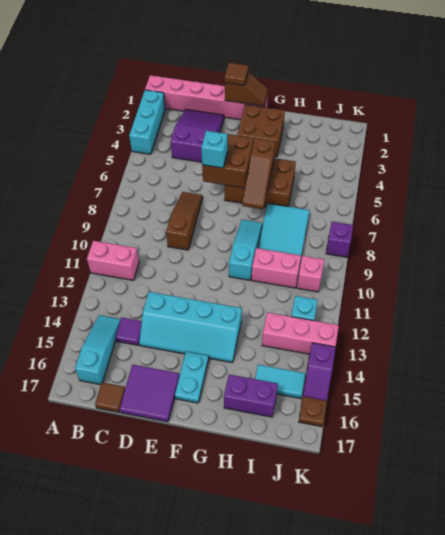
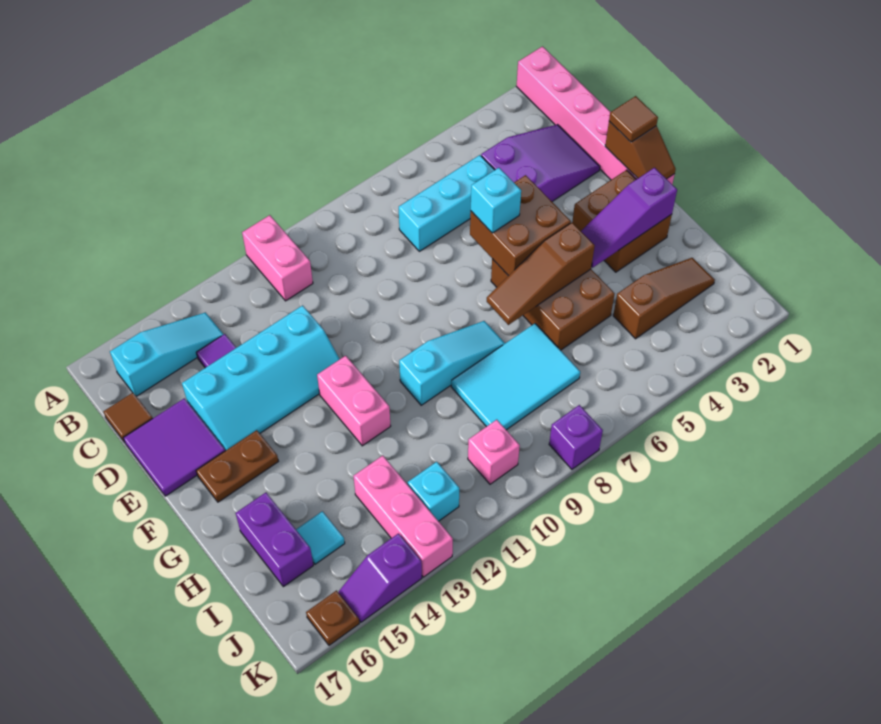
cyan brick A2:A4 level 1 -> cyan brick C5:C7 level 1
brown slope D7:D9 level 1 top 9 -> brown slope I2:I4 level 1 top 4
cyan slope D13:G14 level 1 top 13 -> cyan slope D12:E15 level 1 top D
cyan plate F15:F16 level 1 -> brown plate F15:F16 level 1
none -> purple slope G2:G4 level 2 top 2
pink brick H10:I10 level 1 -> pink brick F12:G12 level 1
cyan tile I15:J15 level 1 -> cyan tile I15 level 1

